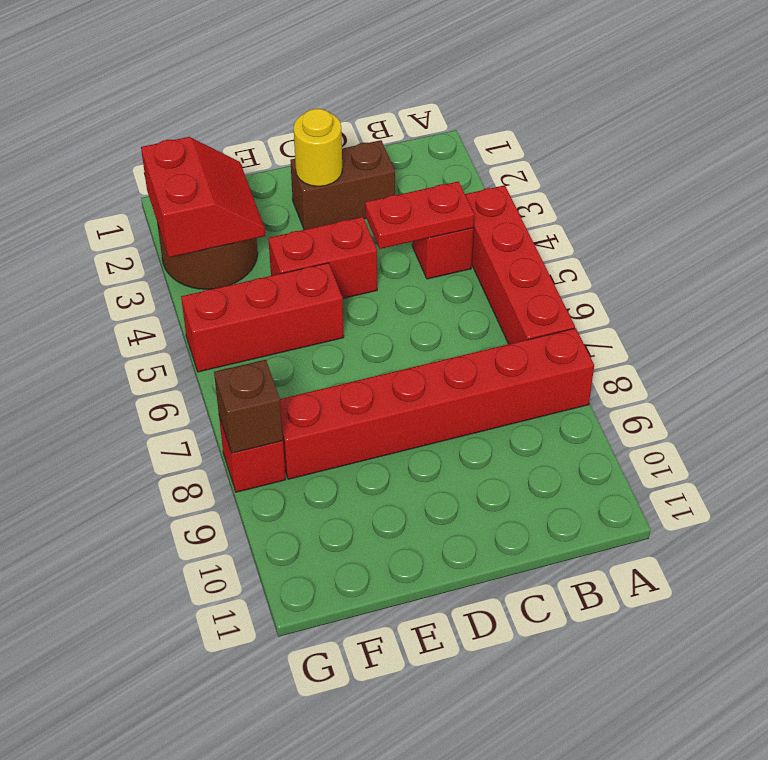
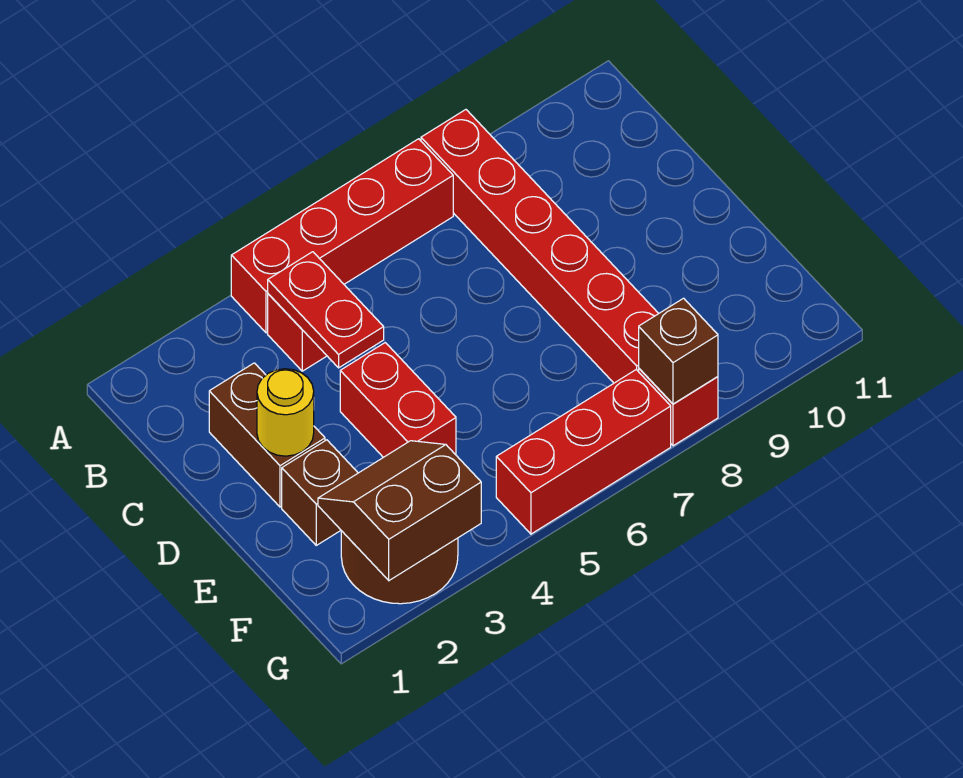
none -> brown brick E2 level 1
red brick E5:G5 level 1 -> red brick G5:G7 level 1
red slope F2:G3 level 2 top G -> brown slope F2:G3 level 2 top G

